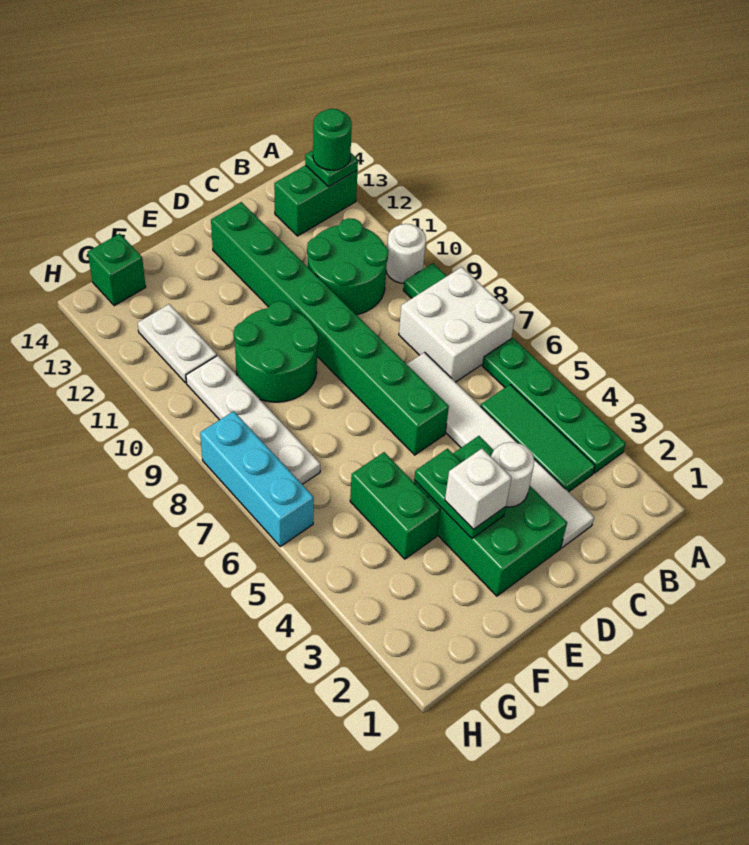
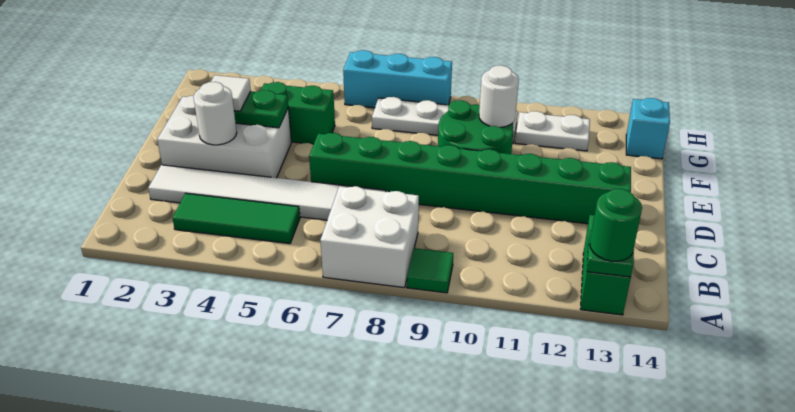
green plate A3:A6 level 1 -> none
white round brick A10 level 1 -> white round brick F10 level 2
green round brick B10:C11 level 1 -> none
green brick D2:E4 level 1 -> white brick D2:E4 level 1
white brick E3 level 3 -> white tile E3 level 3
green brick G14 level 1 -> cyan brick G14 level 1

